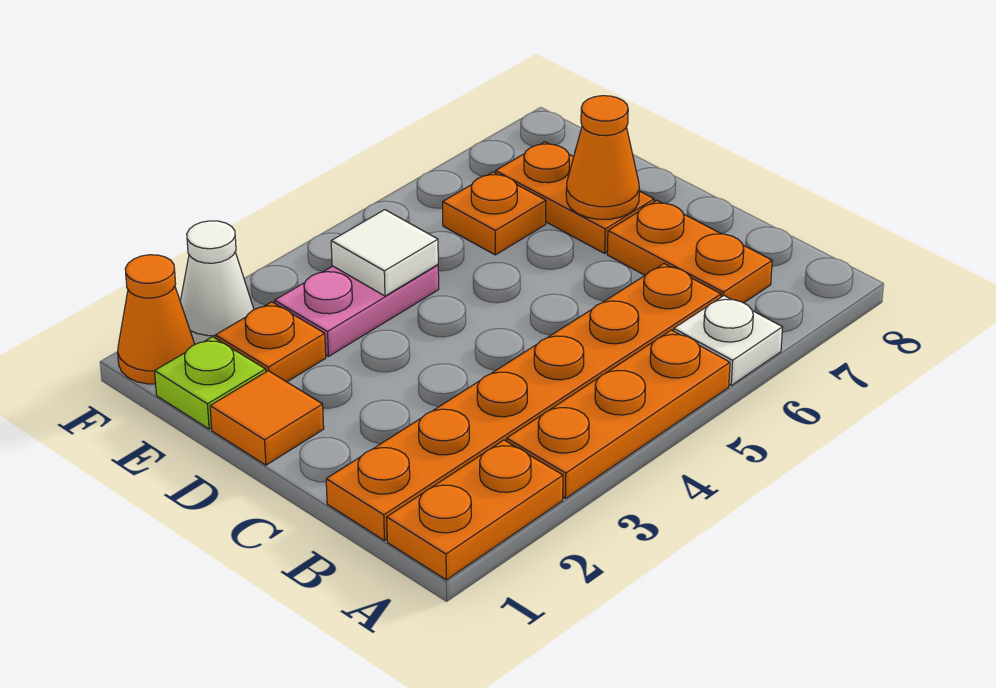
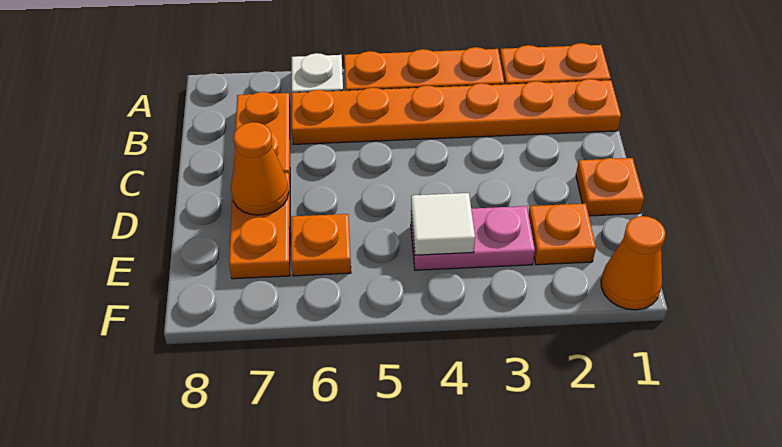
orange tile D1 level 1 -> orange plate D1 level 1
lime plate E1 level 1 -> none
white cone F2 level 1 -> none

